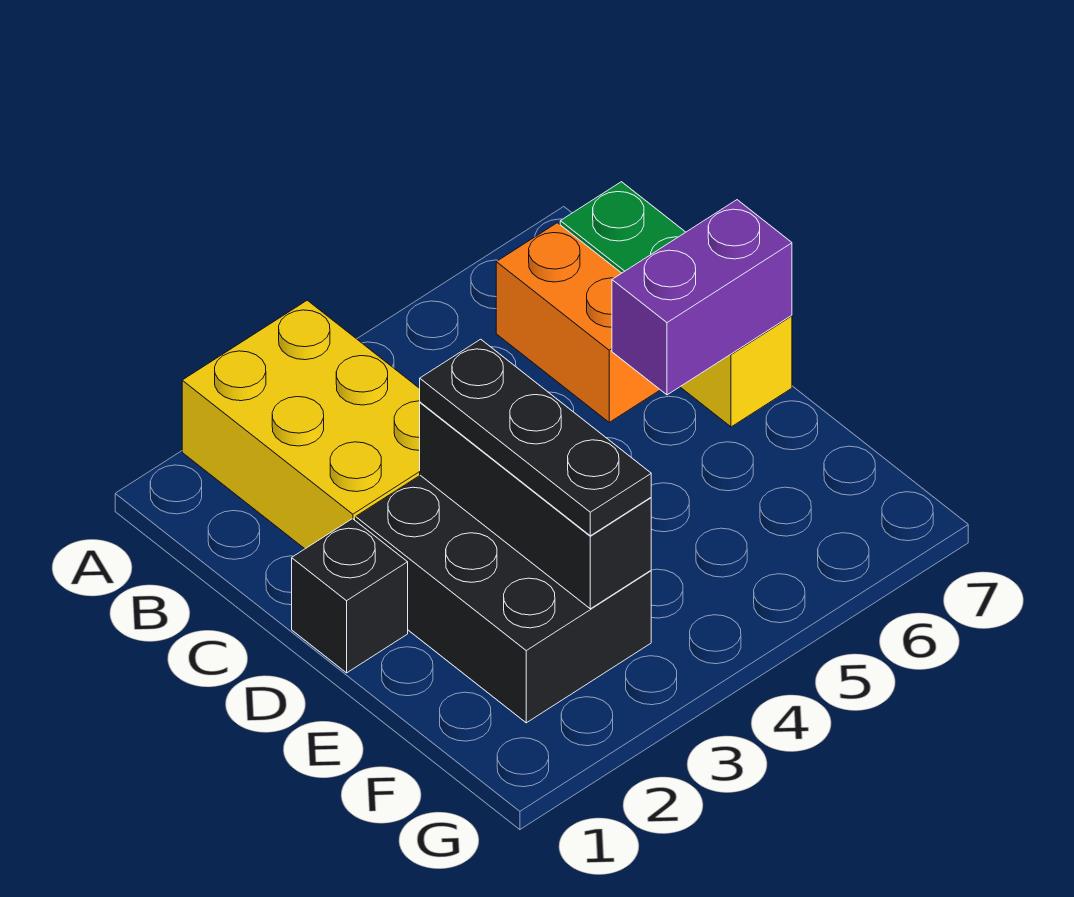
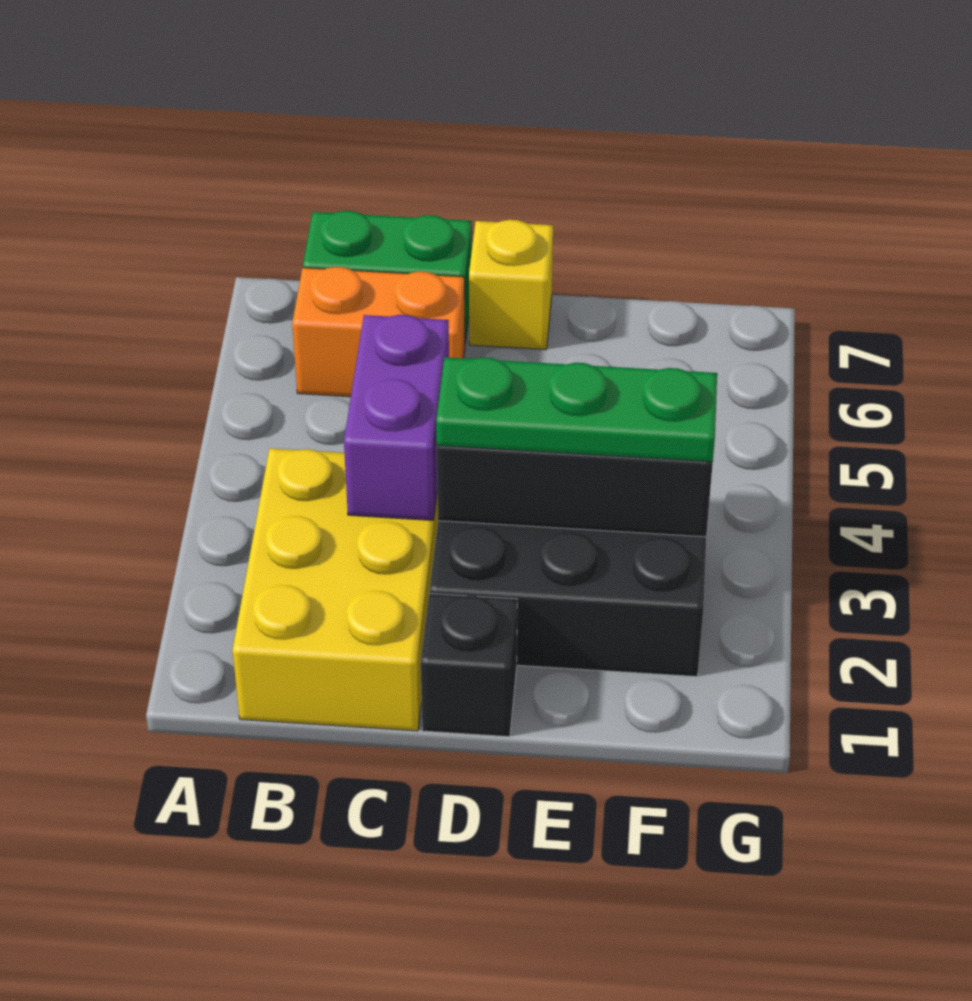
yellow brick A2:C3 level 1 -> yellow brick B1:C3 level 1
black plate D3:F3 level 3 -> green plate D3:F3 level 3
purple brick D6:D7 level 2 -> purple brick C3:C4 level 2

